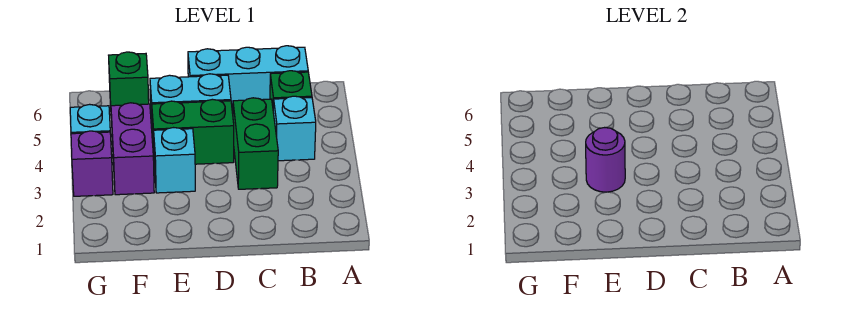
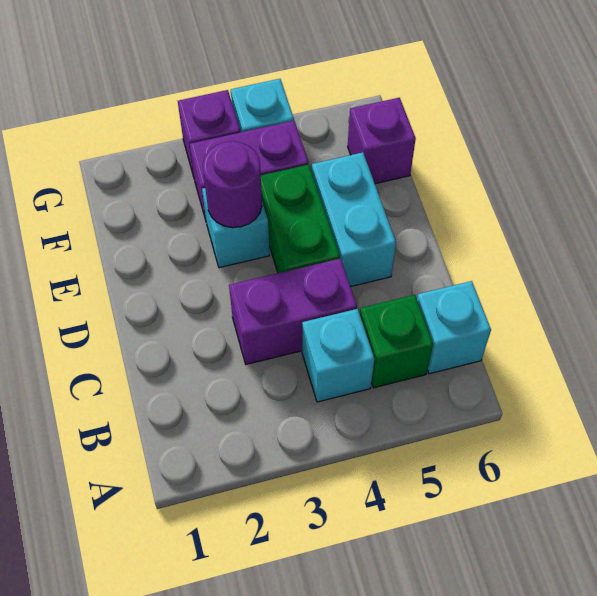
cyan brick B6:D6 level 1 -> cyan brick B6 level 1
green brick C3:C4 level 1 -> purple brick C3:C4 level 1
green brick F6 level 1 -> purple brick F6 level 1

